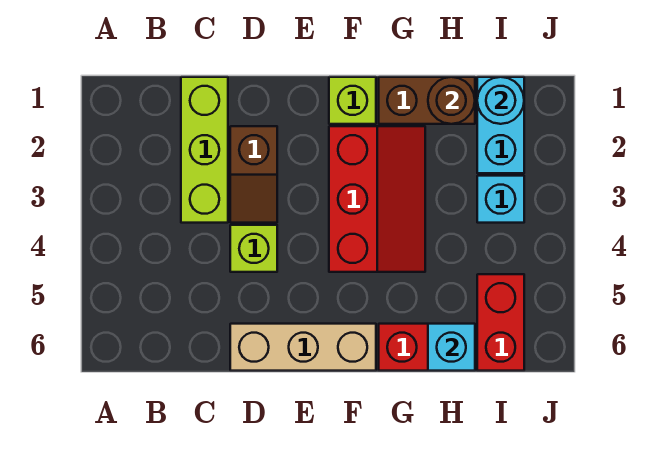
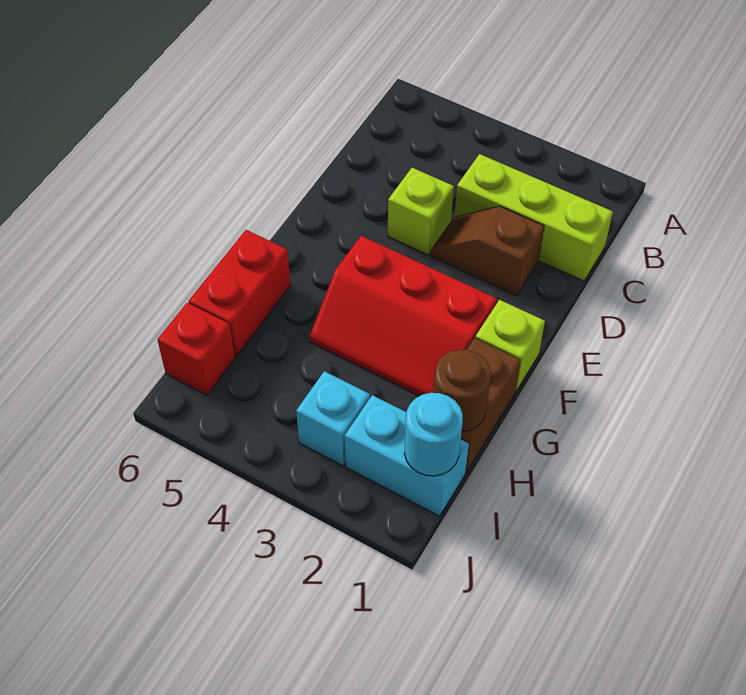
tan brick D6:F6 level 1 -> none
cyan brick H6 level 2 -> none
red brick I5:I6 level 1 -> red brick I6 level 1

